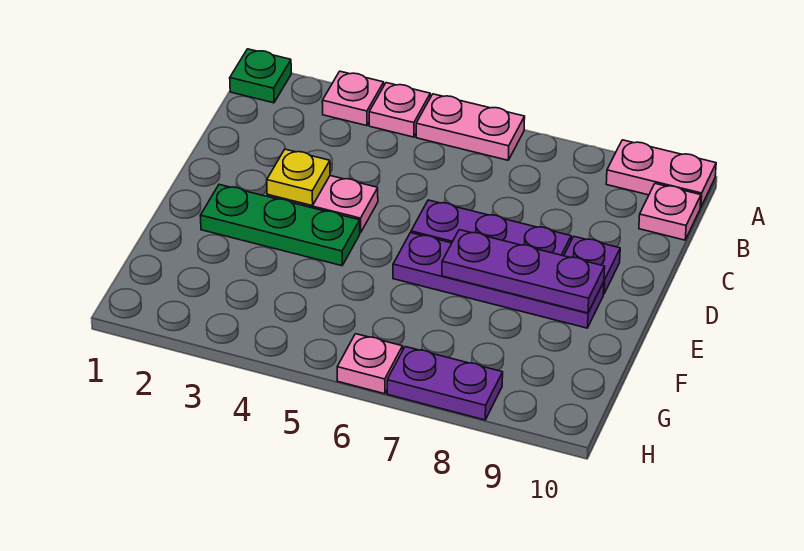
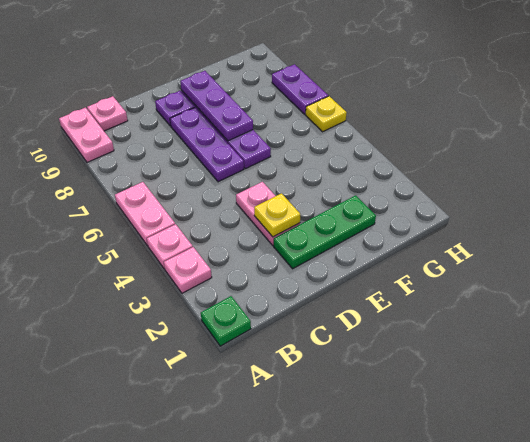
green plate E2:E4 level 1 -> green plate D2:F2 level 1
pink plate H6 level 1 -> yellow plate H6 level 1

